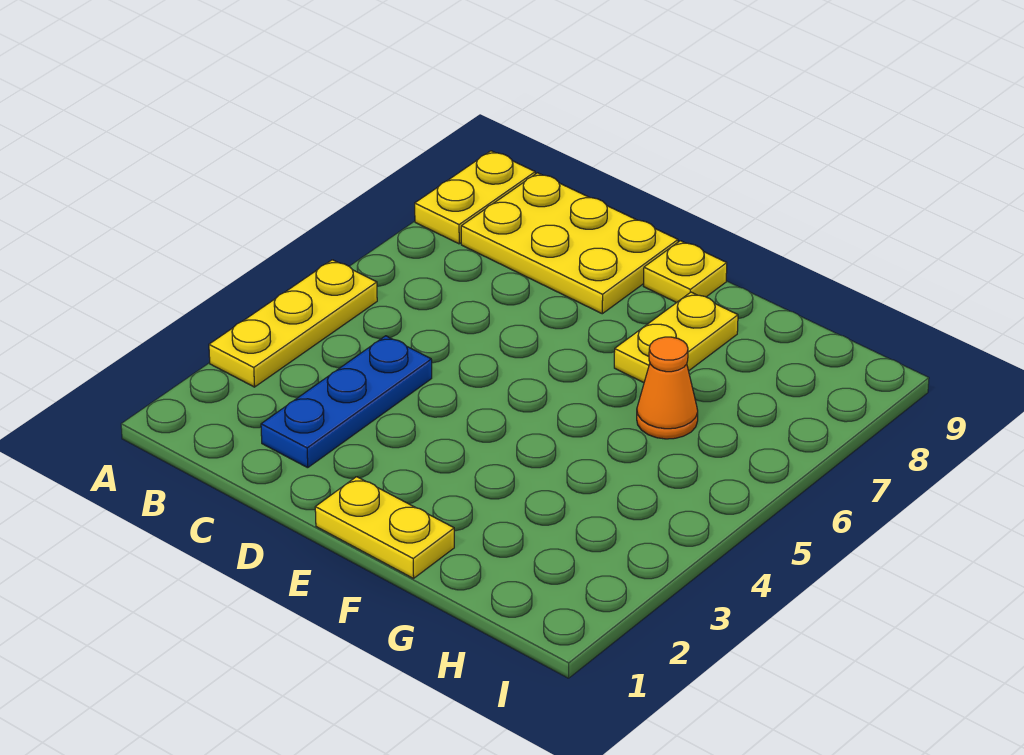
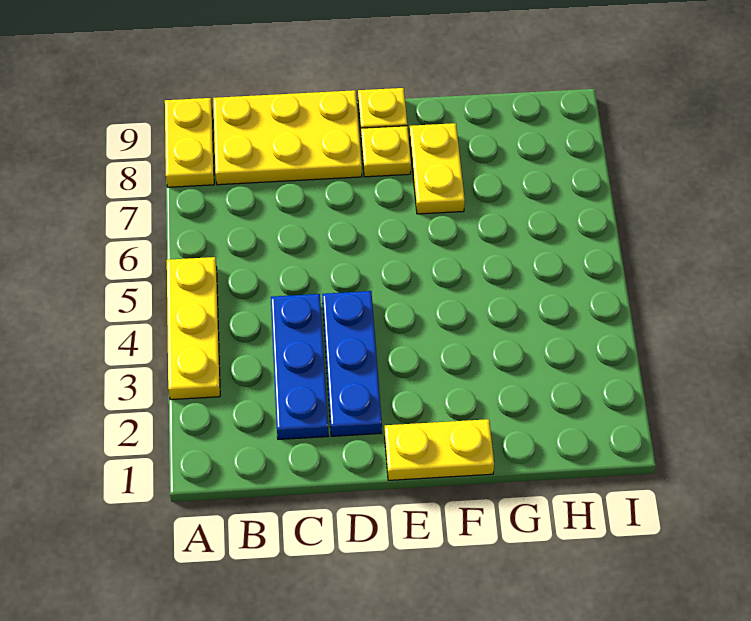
none -> blue plate D2:D4 level 1
none -> yellow plate E8 level 1
orange cone G6 level 1 -> none

